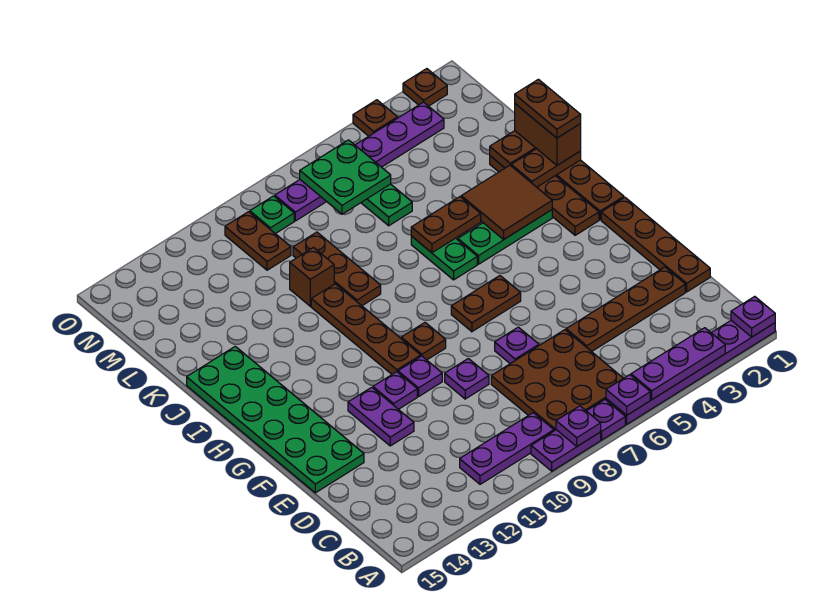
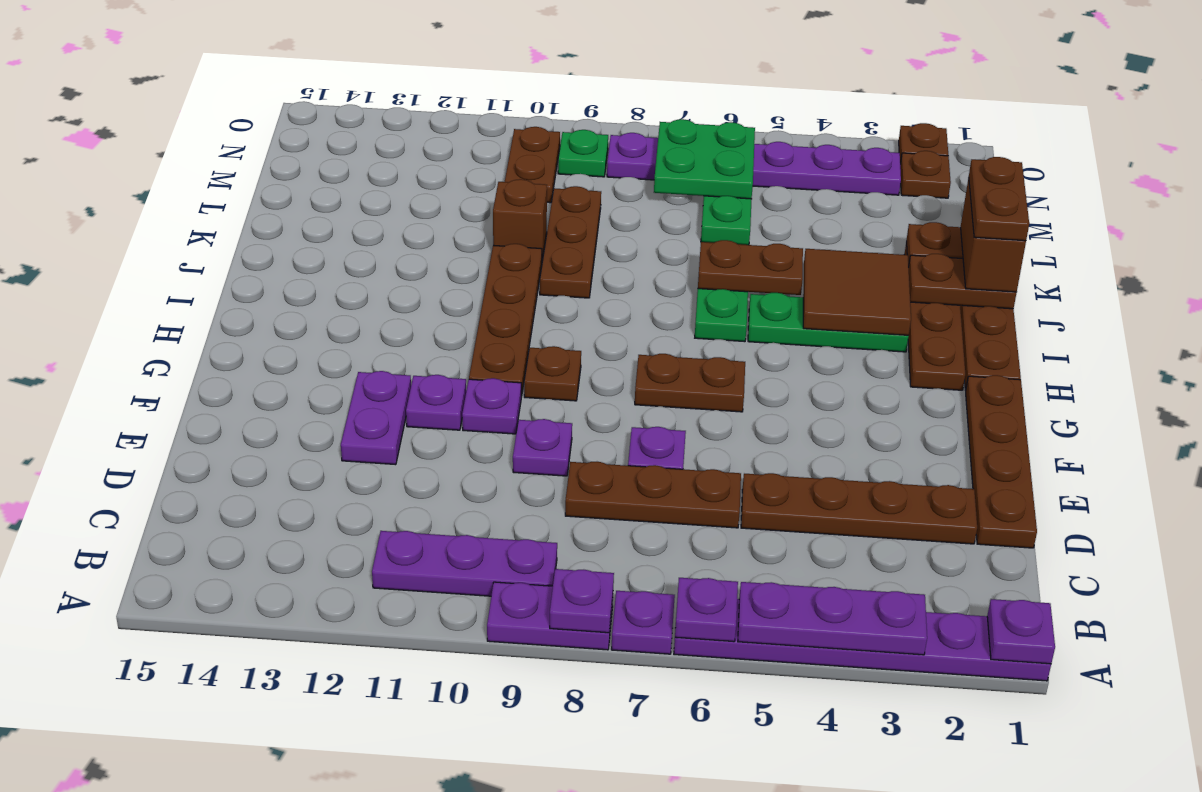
brown plate B6:D8 level 1 -> brown plate D6:D8 level 1
green plate E14:J15 level 1 -> none
brown plate O4 level 1 -> brown plate N2 level 1

